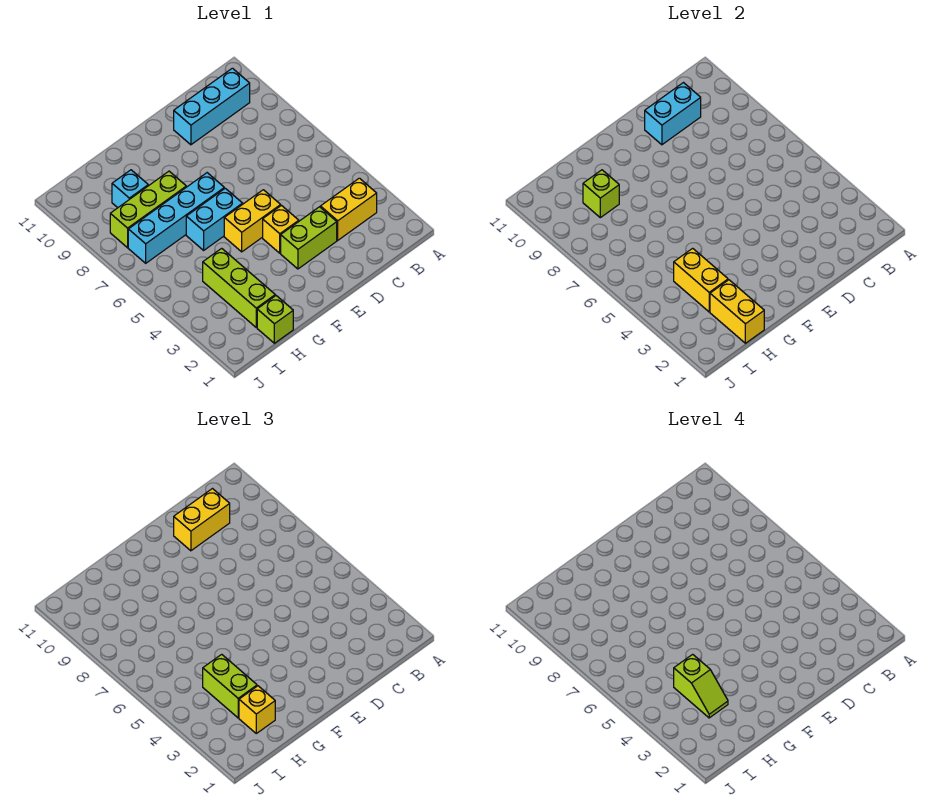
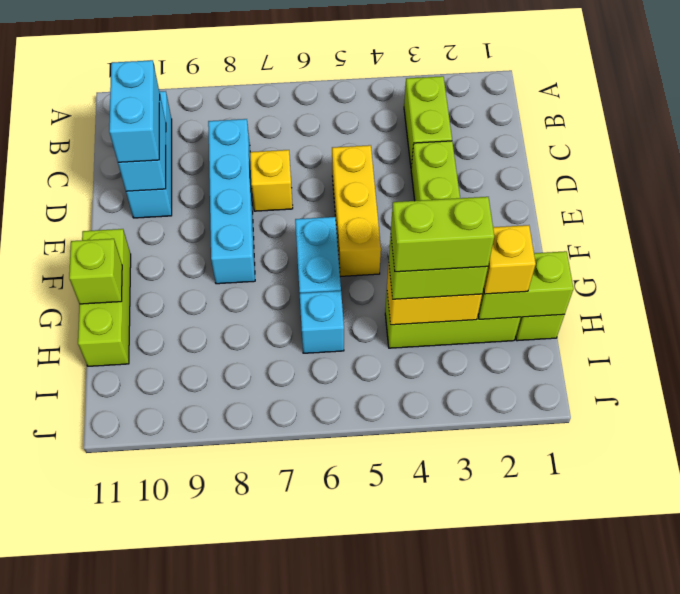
yellow brick B3:C3 level 1 -> lime brick B3:C3 level 1
yellow brick C10:D10 level 3 -> cyan brick C10:D10 level 3
yellow brick E4 level 1 -> yellow brick D7 level 1
yellow brick E5:F5 level 1 -> yellow brick D5:F5 level 1
cyan brick F7:I7 level 1 -> cyan brick C8:F8 level 1
lime brick G8:I8 level 1 -> lime brick F11:H11 level 1
yellow brick H1:H2 level 2 -> lime brick H1:H2 level 2
lime slope H3:H4 level 4 top 4 -> lime brick H3:H4 level 4
cyan brick H9 level 1 -> cyan brick H6 level 1
lime brick H9 level 2 -> lime brick G11 level 2

